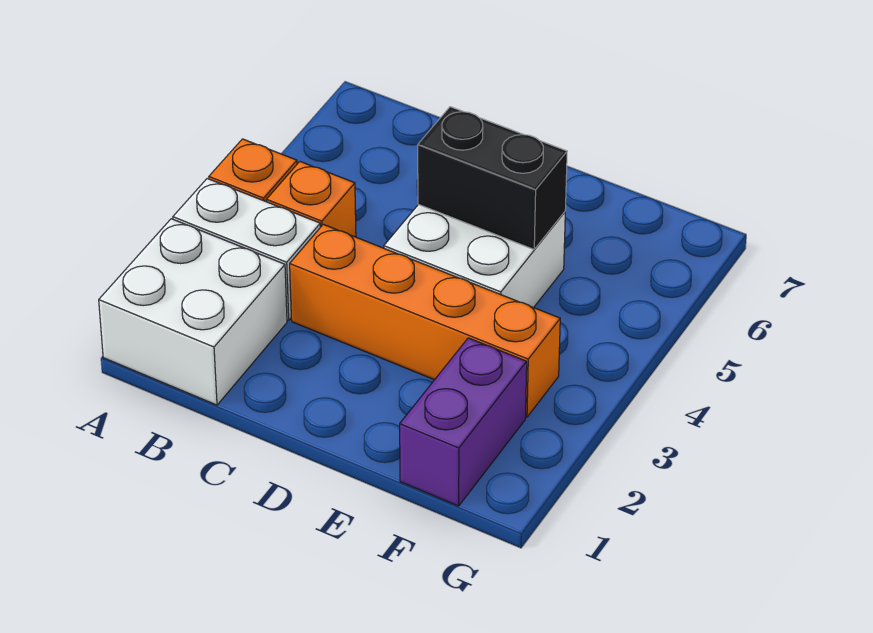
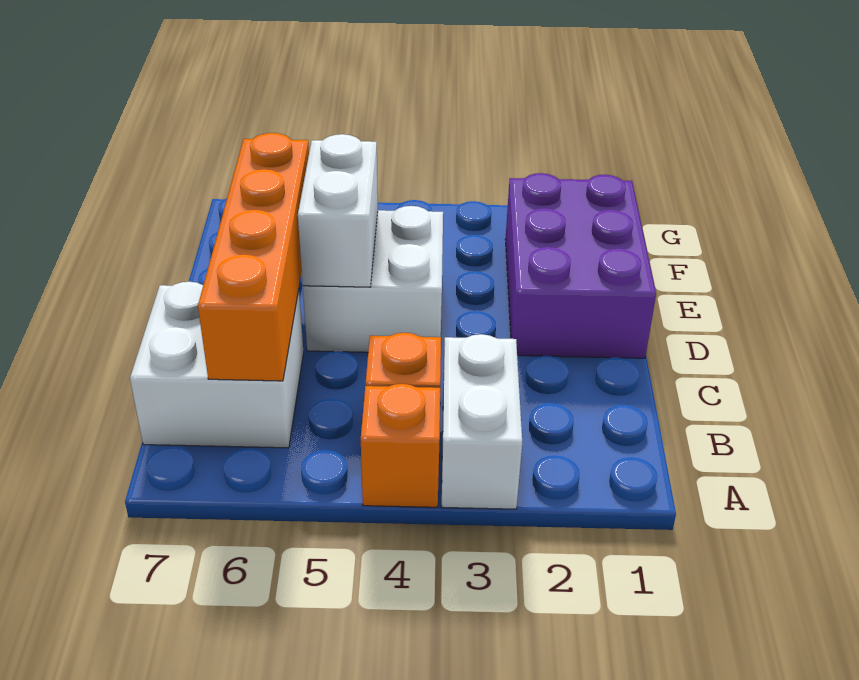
white brick A1:B2 level 1 -> white brick B6:C7 level 1
orange brick C3:F3 level 1 -> orange brick B6:E6 level 2
black brick D5:E5 level 2 -> white brick D5:E5 level 2
purple brick F1:F2 level 1 -> purple brick D1:F2 level 1

